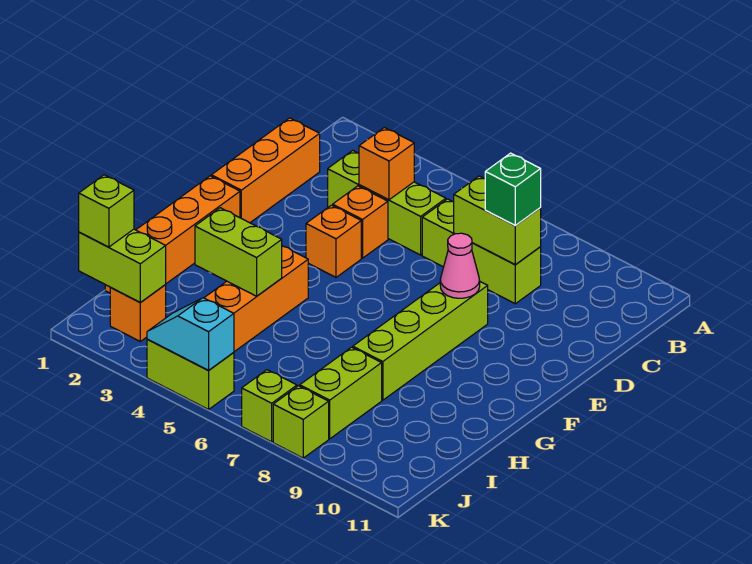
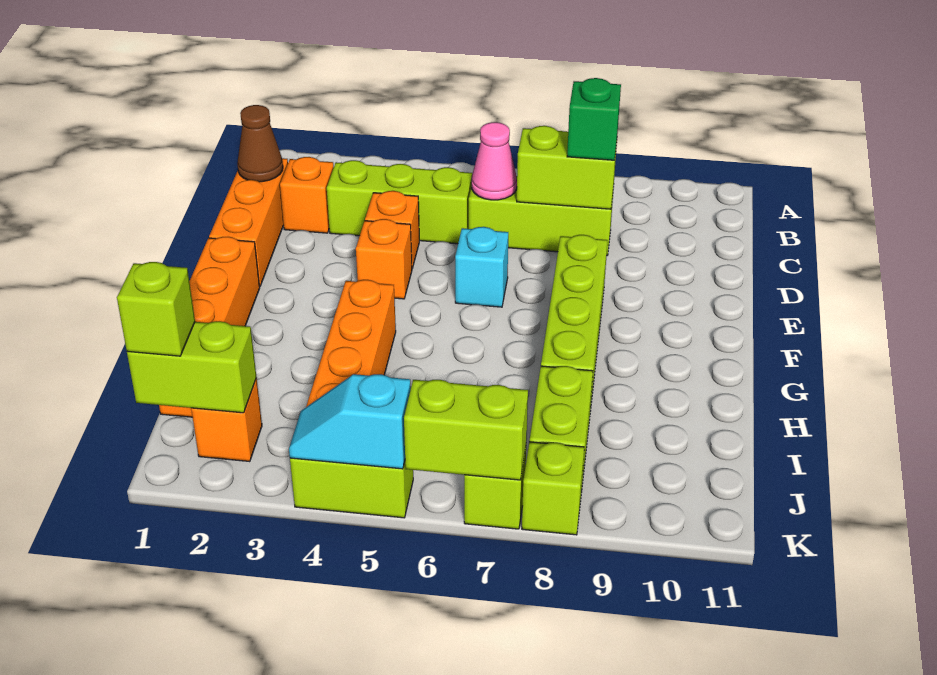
none -> brown cone C1 level 2
orange brick C4 level 2 -> orange brick C2 level 1
none -> cyan brick E6 level 1
pink cone E8 level 2 -> pink cone C6 level 2
lime brick H3:H4 level 2 -> lime brick K6:K7 level 2

